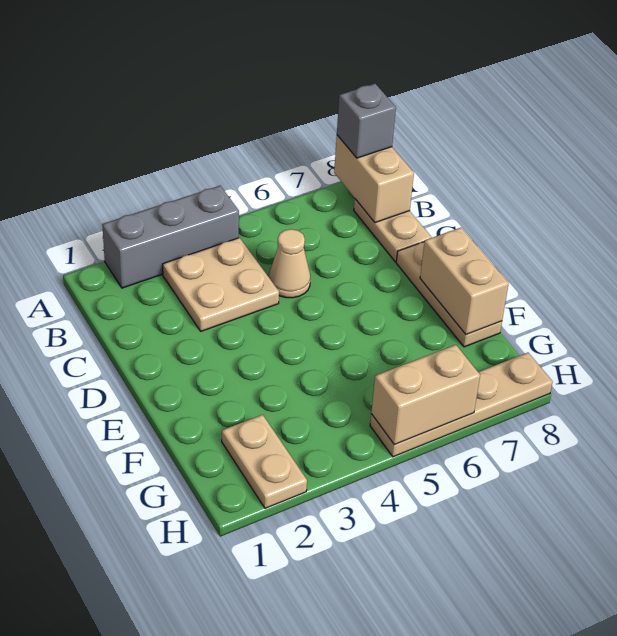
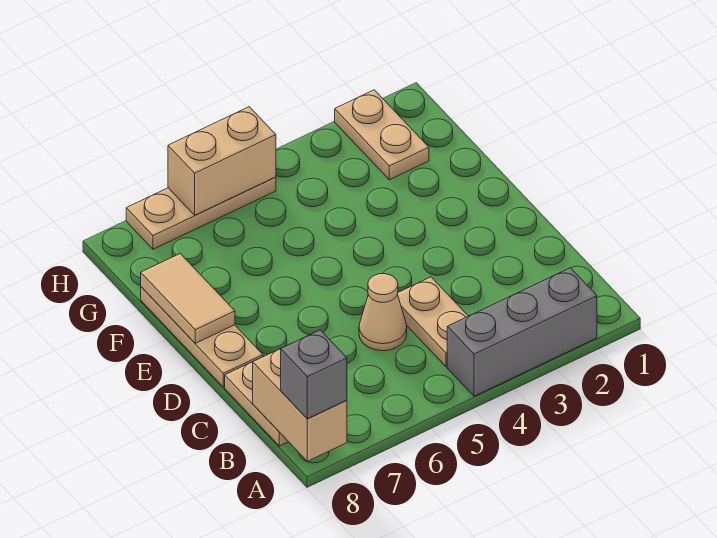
tan plate B3:C4 level 1 -> tan plate B4:C4 level 1
tan brick E8:F8 level 2 -> tan tile E8:F8 level 2
tan plate H5:H8 level 1 -> tan plate H5:H7 level 1

